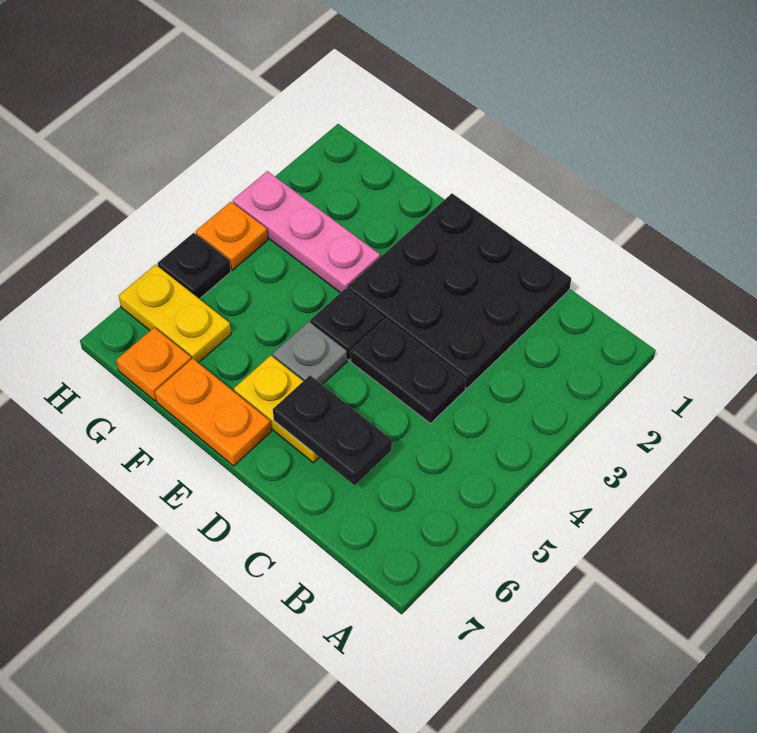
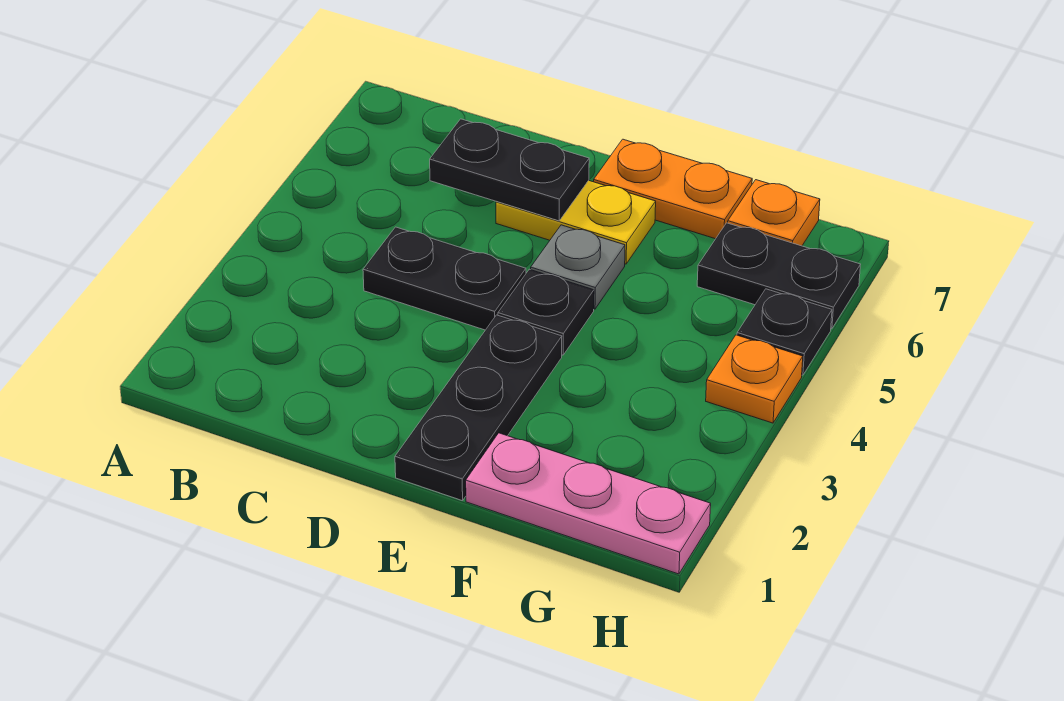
black plate C1:E3 level 1 -> black plate E1:E3 level 1
pink plate F3:H3 level 1 -> pink plate F1:H1 level 1
yellow plate G6:H6 level 1 -> black plate G6:H6 level 1

